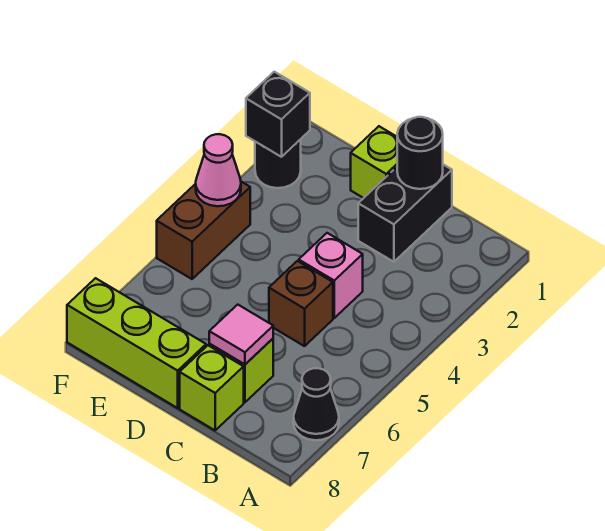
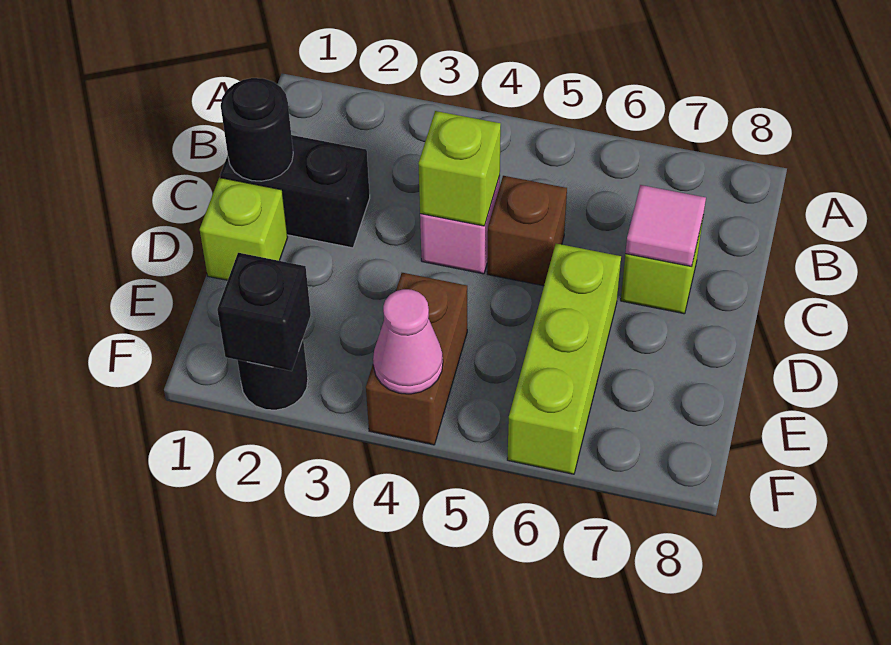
black cone A7 level 1 -> none
lime brick C8 level 1 -> lime brick C4 level 2
lime brick D8:F8 level 1 -> lime brick D6:F6 level 1
brown brick F4:F5 level 1 -> brown brick E4:F4 level 1

